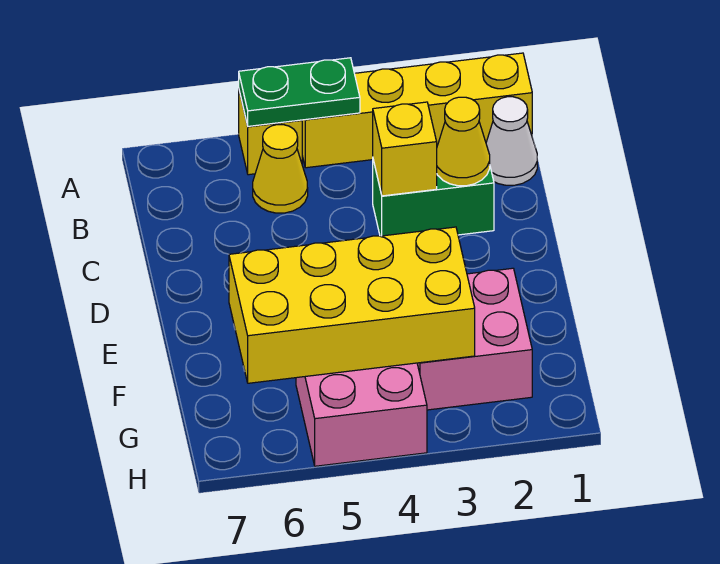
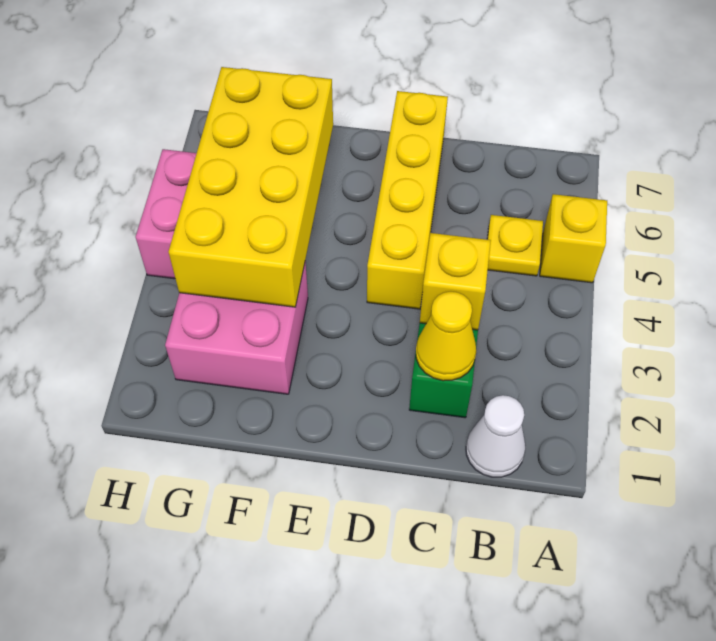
yellow brick A1:A4 level 1 -> yellow brick D4:D7 level 1
green plate A4:A5 level 2 -> none
yellow cone B5 level 1 -> yellow plate B5 level 1

